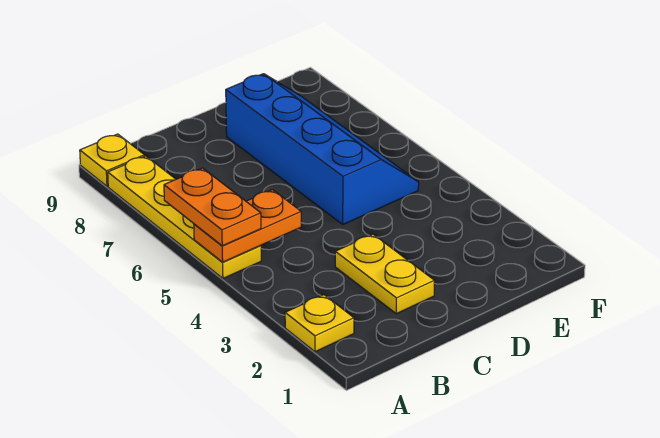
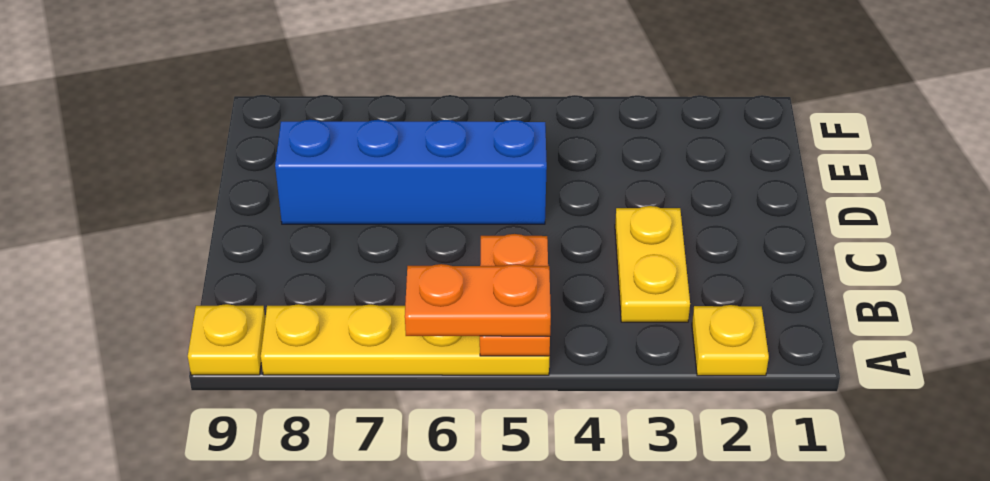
yellow plate C2:C3 level 1 -> yellow plate B3:C3 level 1

